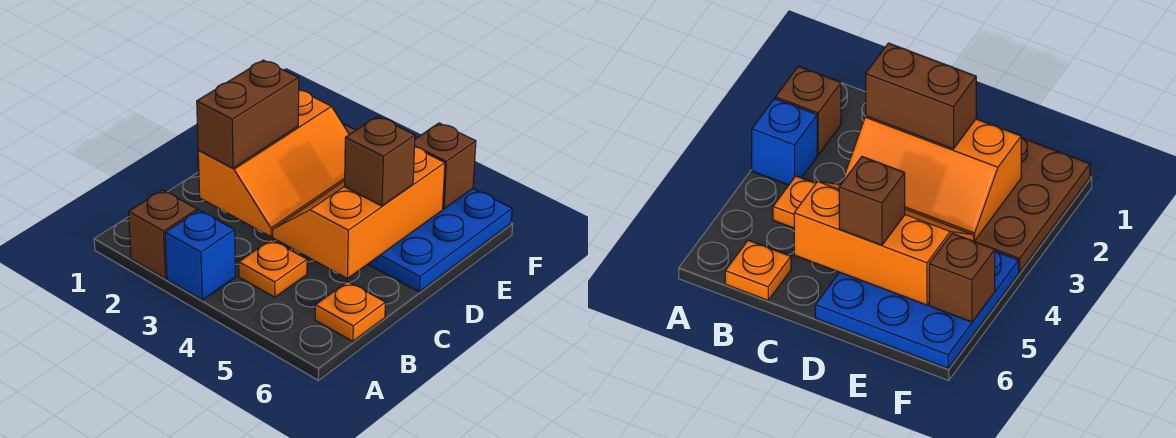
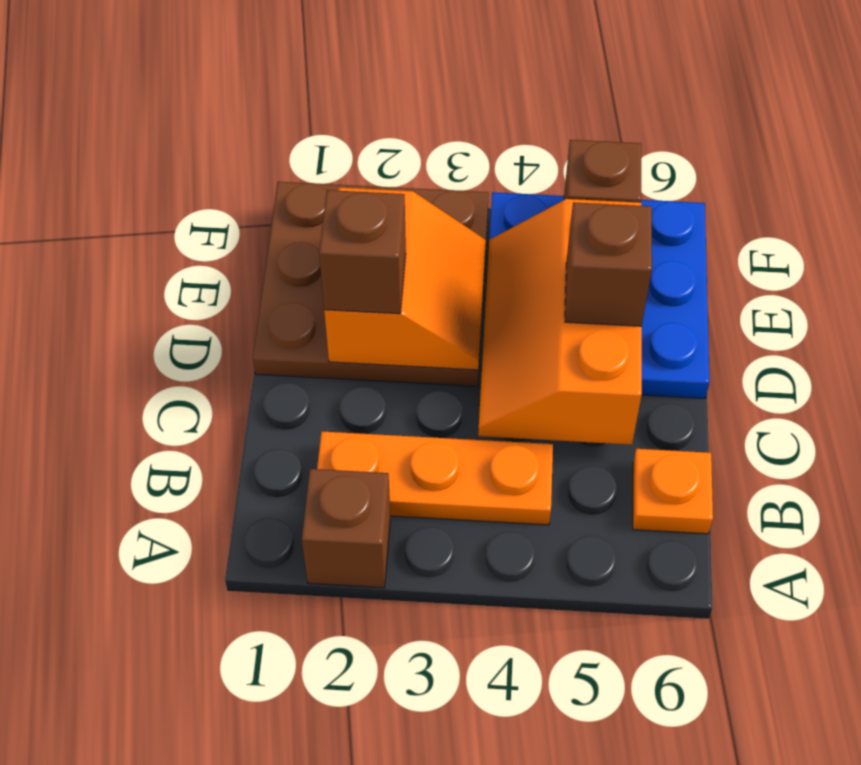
blue brick A3 level 1 -> none
orange plate B4 level 1 -> orange plate B2:B4 level 1
orange slope C2:E3 level 2 top 2 -> orange slope D2:E3 level 2 top 2
brown brick C2:D2 level 3 -> brown brick D2 level 3

